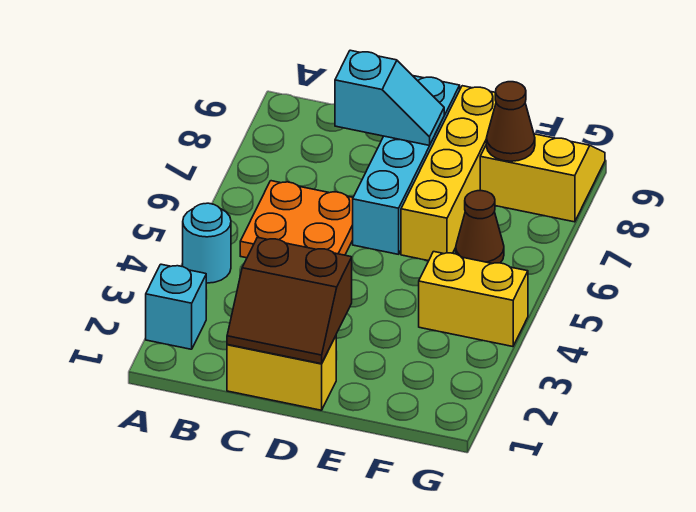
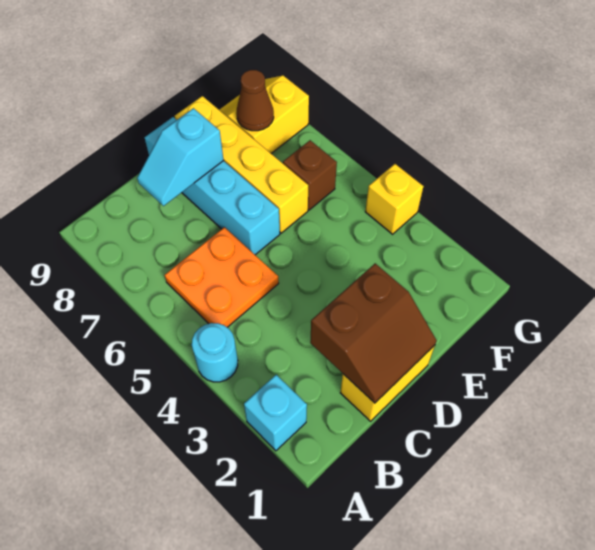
cyan slope C8:D8 level 2 top C -> cyan slope C8:D8 level 2 top D
yellow brick F4:G4 level 1 -> yellow brick G4 level 1
brown cone F6 level 1 -> brown brick F6 level 1

